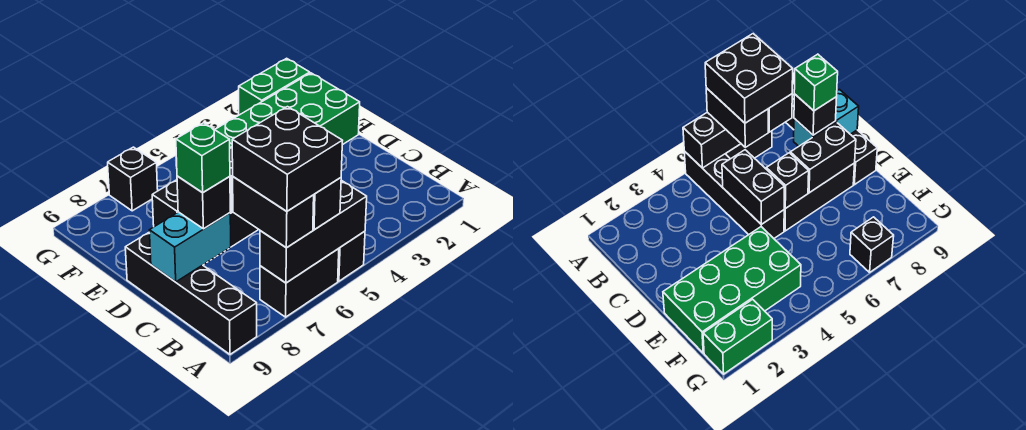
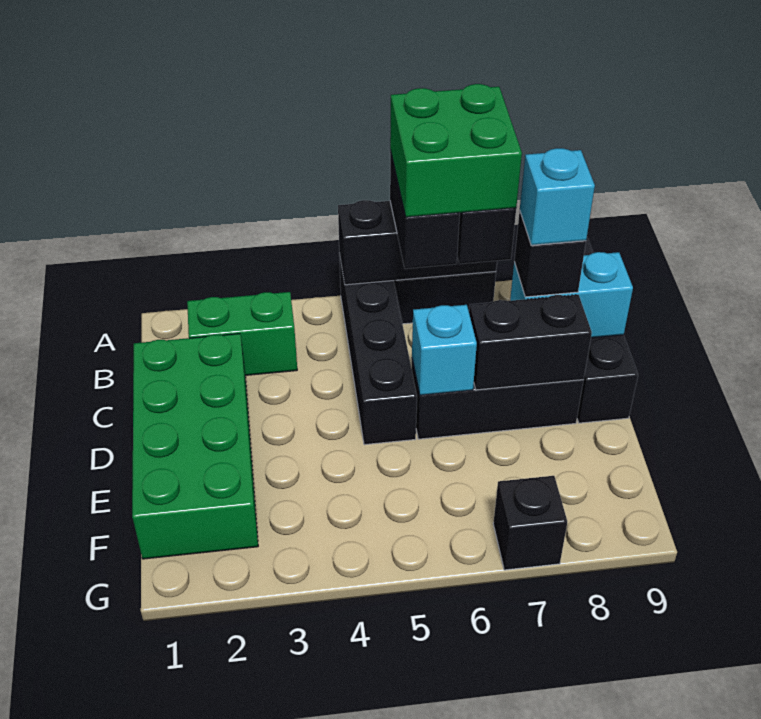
black brick A6:B7 level 4 -> green brick A6:B7 level 4
black brick C5:D5 level 2 -> none
green brick C8 level 4 -> cyan brick C8 level 4
black brick D6 level 2 -> cyan brick D6 level 2
green brick E1:F4 level 1 -> green brick C1:F2 level 1
green brick G1:G2 level 1 -> green brick B2:B3 level 1

